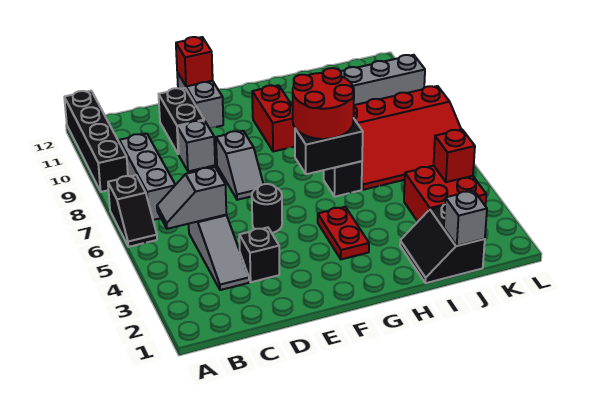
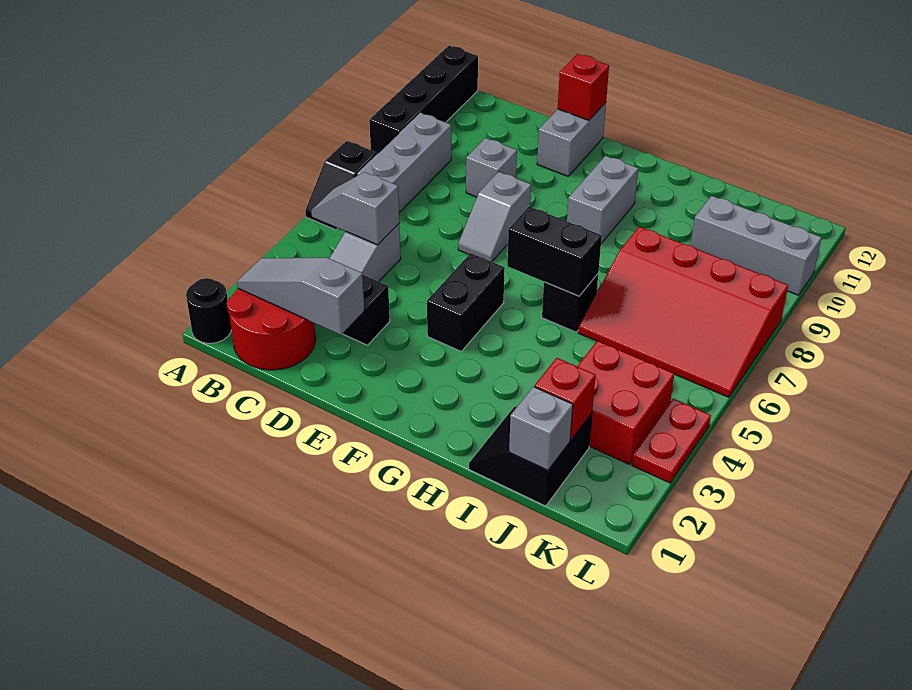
none -> grey slope B2:D2 level 2 top D
black brick D10:D11 level 1 -> black brick F4:F5 level 1
black round brick E5 level 1 -> black round brick A1 level 1
red plate G3:G4 level 1 -> red plate L3:L4 level 1
red round brick G6:H7 level 3 -> red round brick B1:C2 level 1
red brick G9:G10 level 1 -> grey brick G9:G10 level 1
red brick K4 level 2 -> red brick J2 level 2

